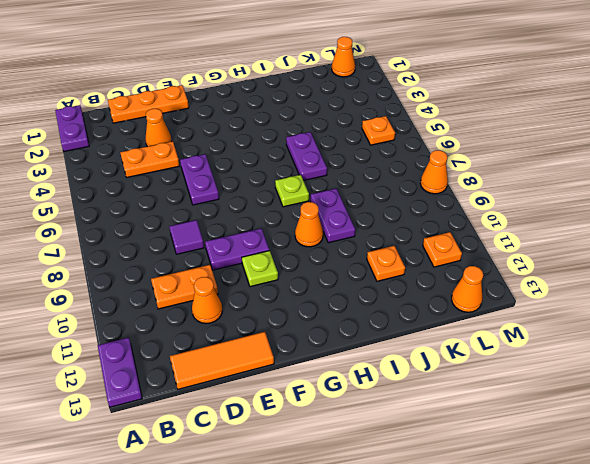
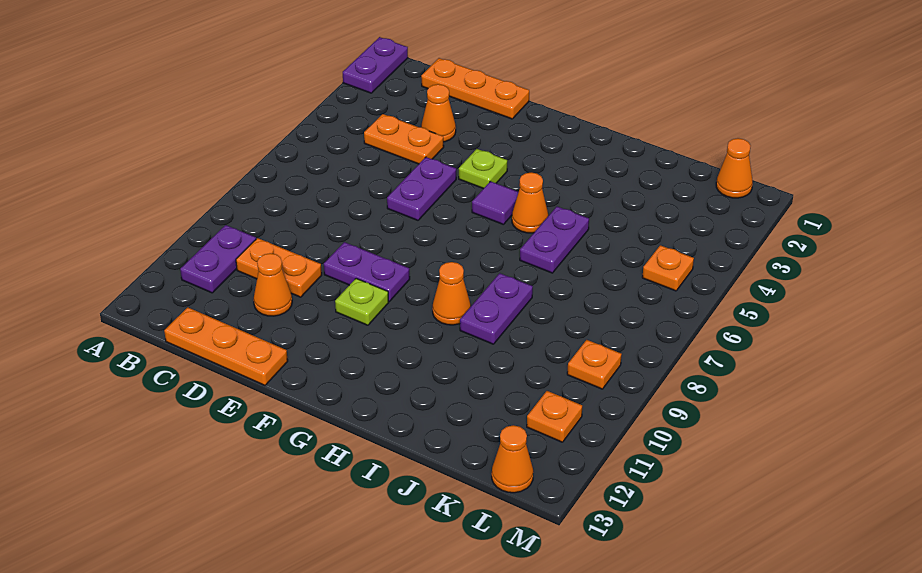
purple plate A12:A13 level 1 -> purple plate B10:B11 level 1
orange tile C13:E13 level 1 -> orange plate C13:E13 level 1
purple tile D8 level 1 -> purple tile G5 level 1
lime plate H7 level 1 -> lime plate F4 level 1
orange plate J11 level 1 -> orange plate L9 level 1
orange cone M8 level 1 -> orange cone H5 level 1

